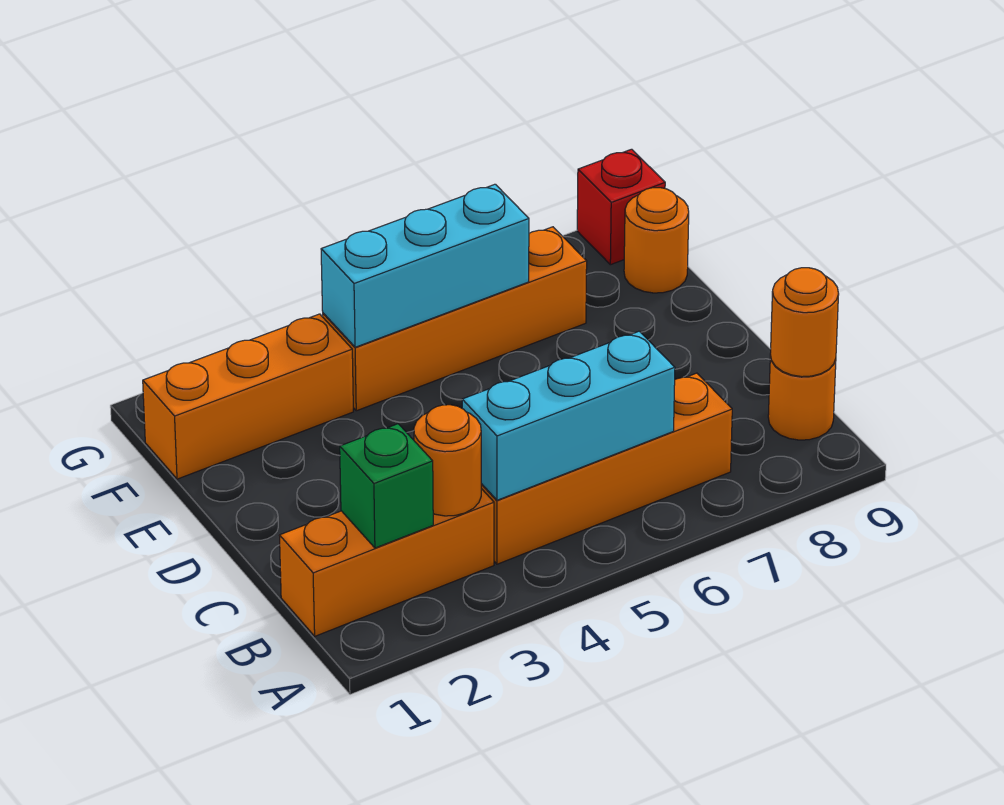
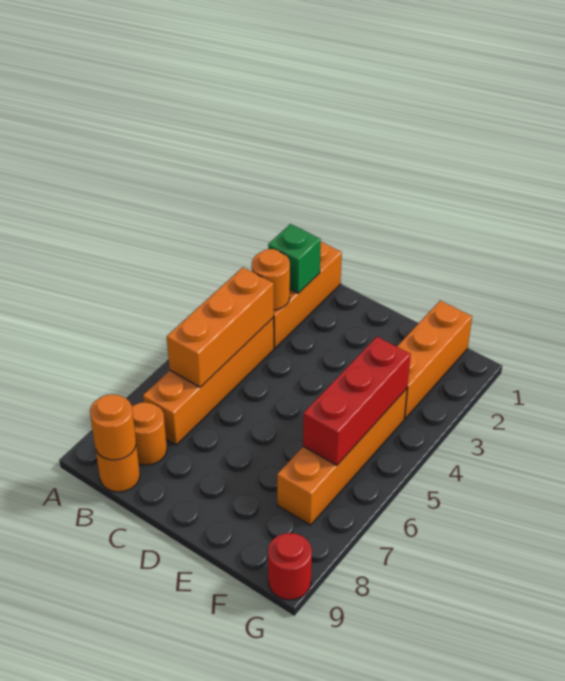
cyan brick B4:B6 level 2 -> orange brick B4:B6 level 2
cyan brick F4:F6 level 2 -> red brick F4:F6 level 2
orange round brick F9 level 1 -> orange round brick B8 level 1
red brick G9 level 1 -> red round brick G9 level 1

